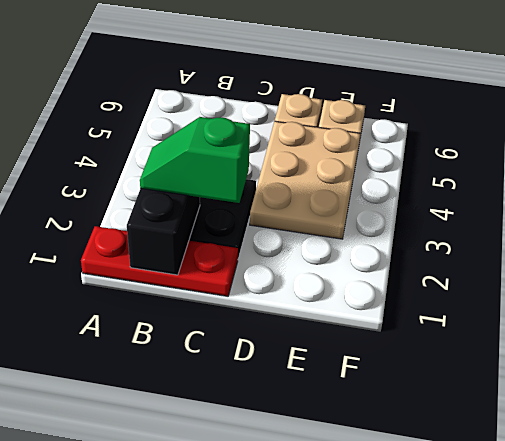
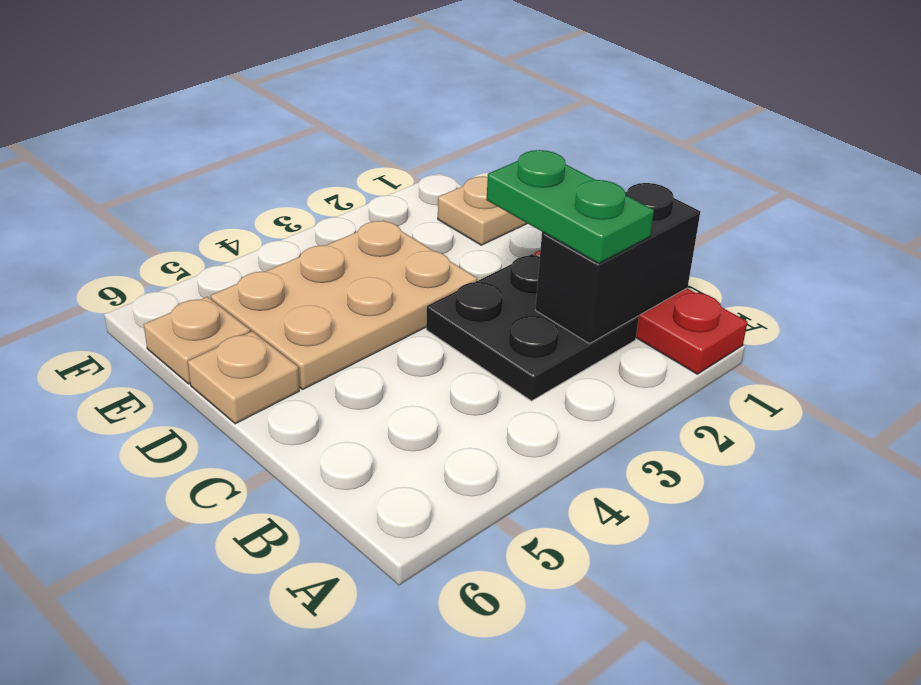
green slope B2:C2 level 3 top C -> green plate B2:C2 level 3
none -> tan plate E1 level 1

